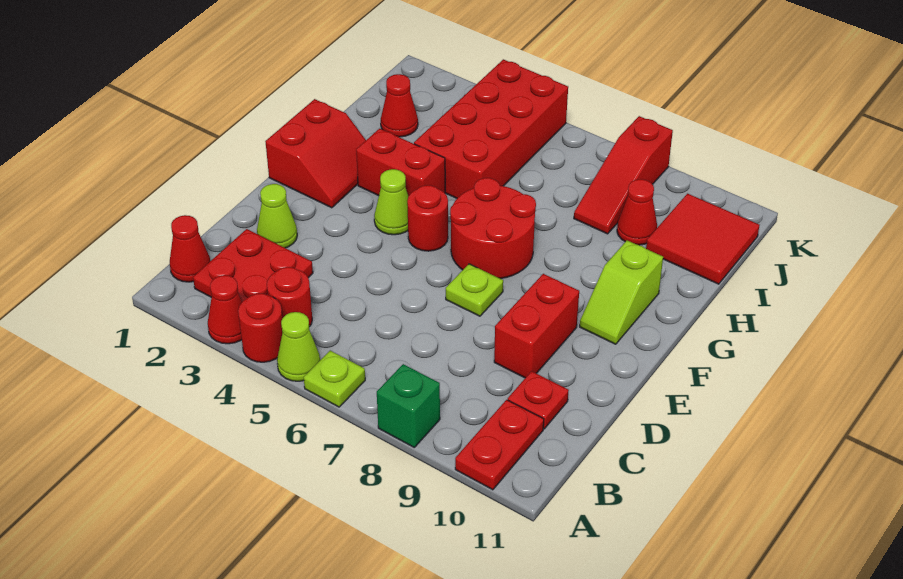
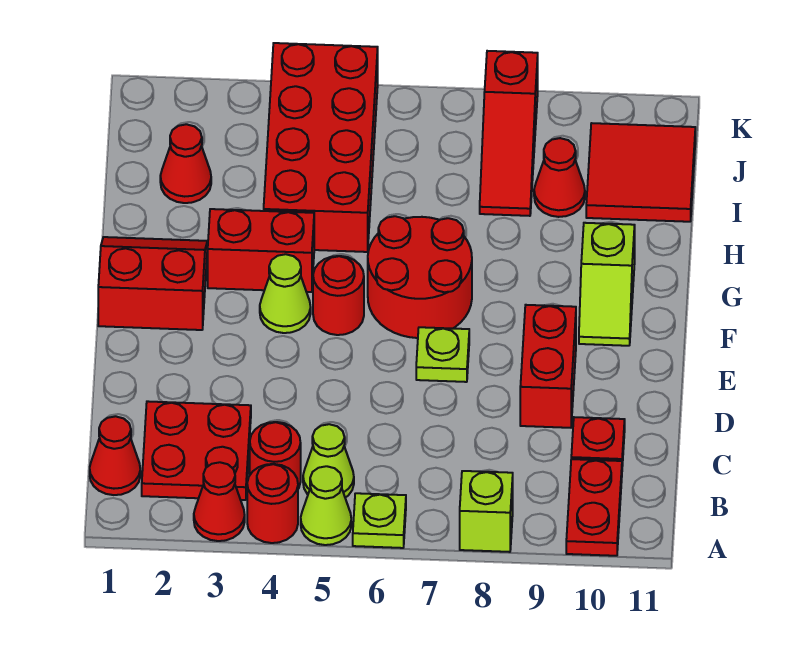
green brick A8 level 1 -> lime brick A8 level 1
lime cone D2 level 1 -> lime cone B5 level 1
red slope F1:G2 level 1 top 1 -> red slope F1:G2 level 1 top F

